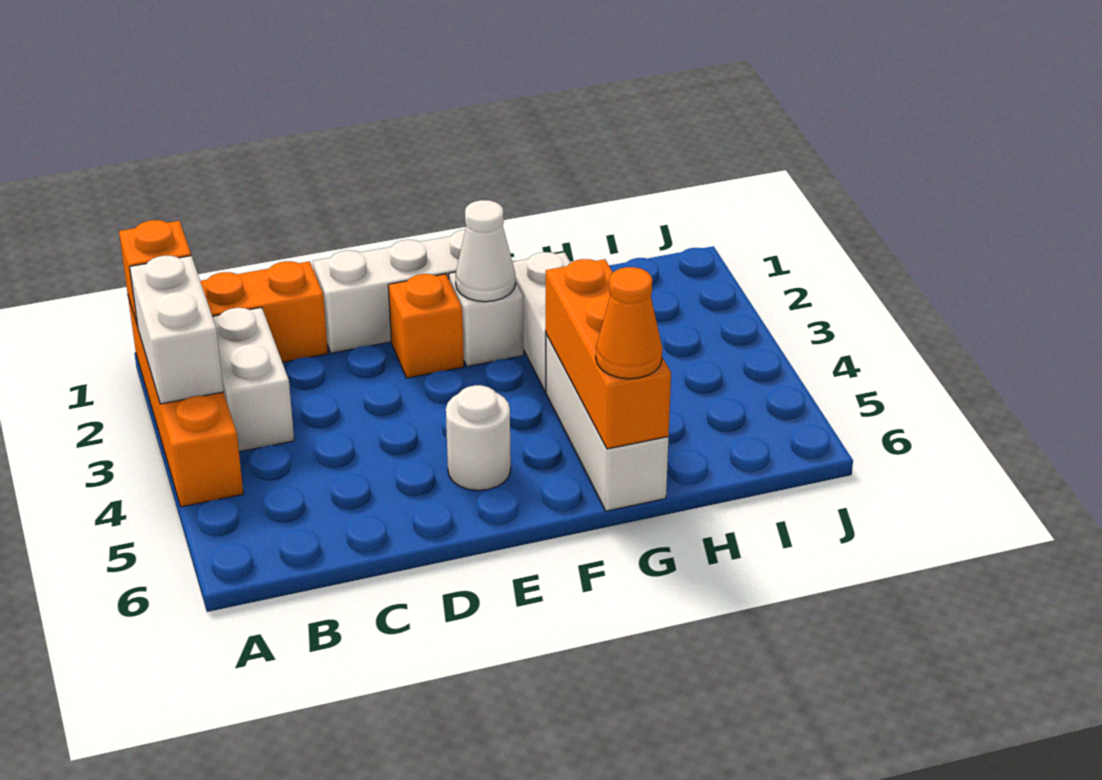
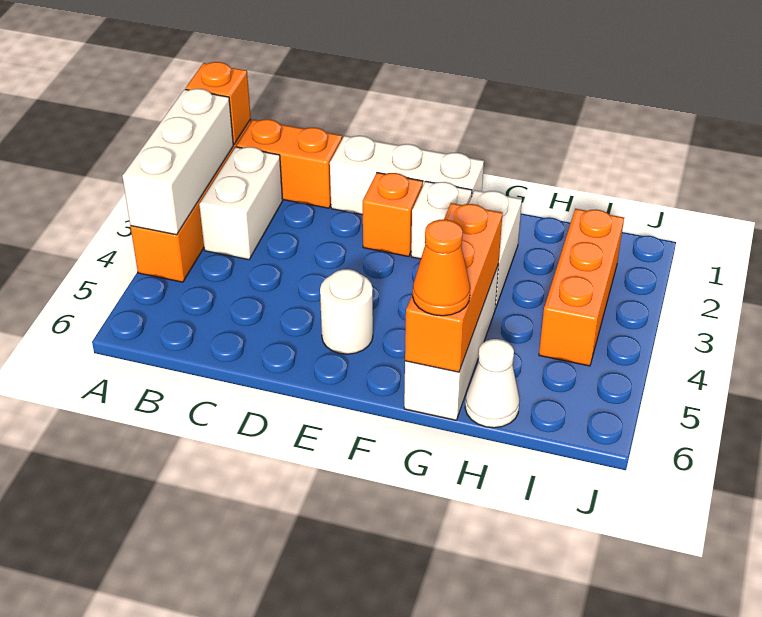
white brick A2:A3 level 2 -> white brick A2:A4 level 2
white cone F2 level 2 -> white cone H6 level 1
none -> orange brick I2:I4 level 1

